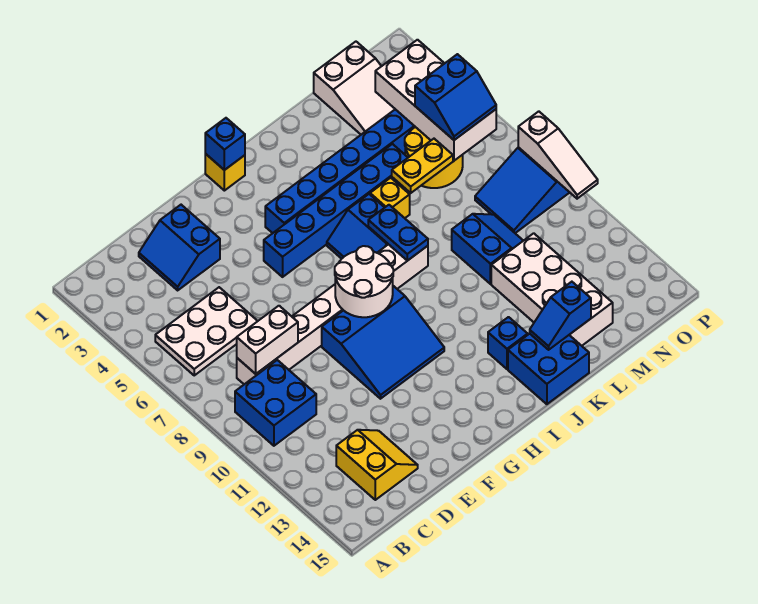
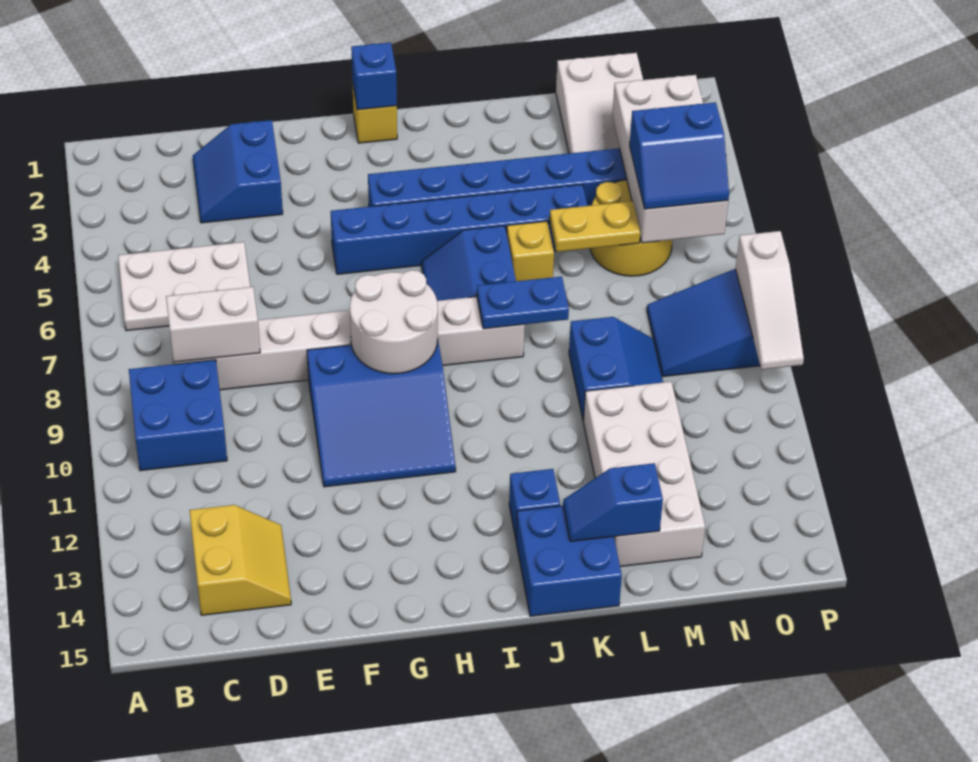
blue plate J7:J8 level 2 -> blue plate J8:K8 level 2

